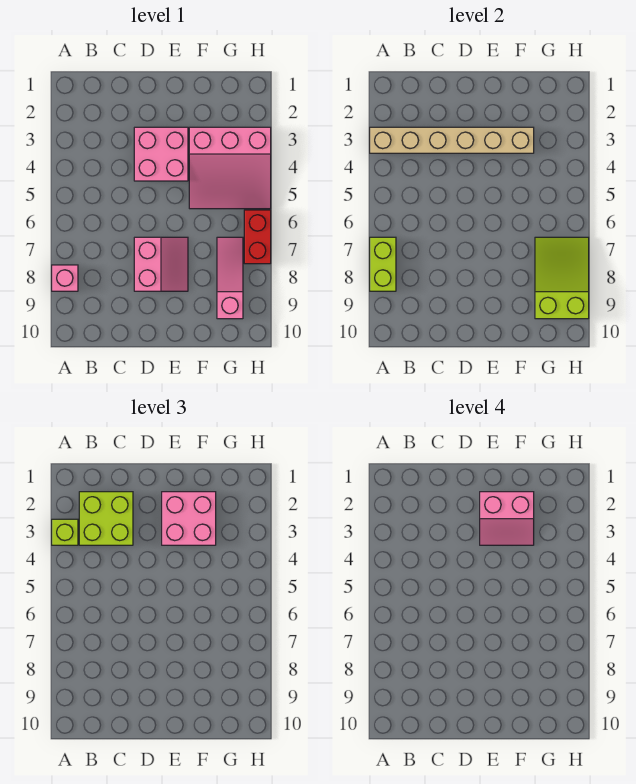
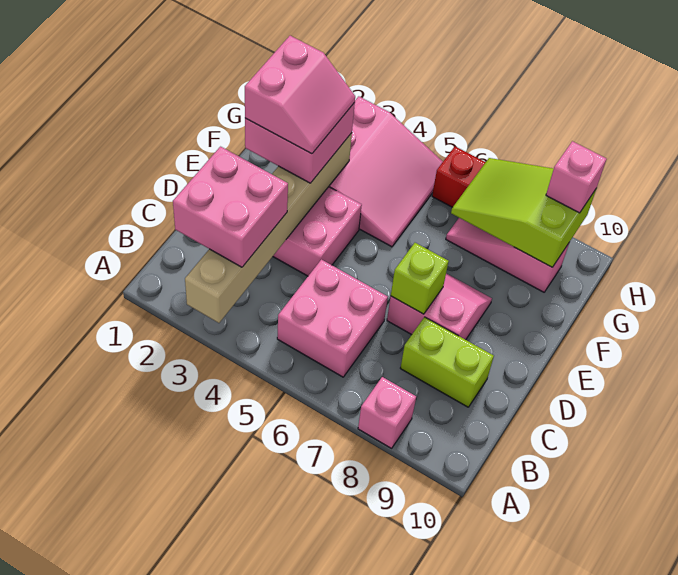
lime brick A3 level 3 -> lime brick D7 level 2
lime brick A7:A8 level 2 -> lime brick C8:C9 level 1
lime brick B2:C3 level 3 -> pink brick B2:C3 level 3
none -> pink brick B5:C6 level 1
none -> pink brick H9 level 3

